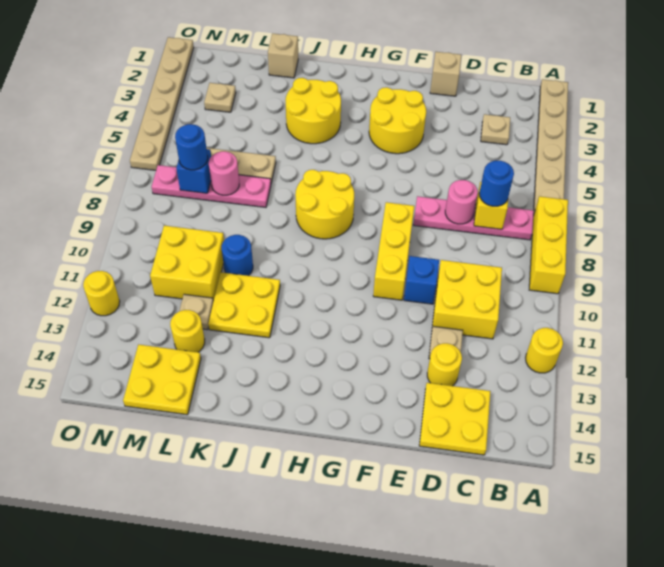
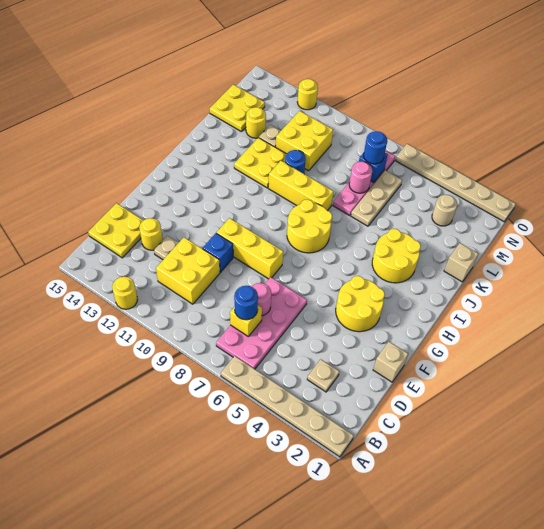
yellow brick A7:A9 level 1 -> yellow brick J8:J10 level 1
pink plate B7:E7 level 1 -> pink plate B6:E7 level 1
tan plate M3 level 1 -> tan round brick M3 level 1

